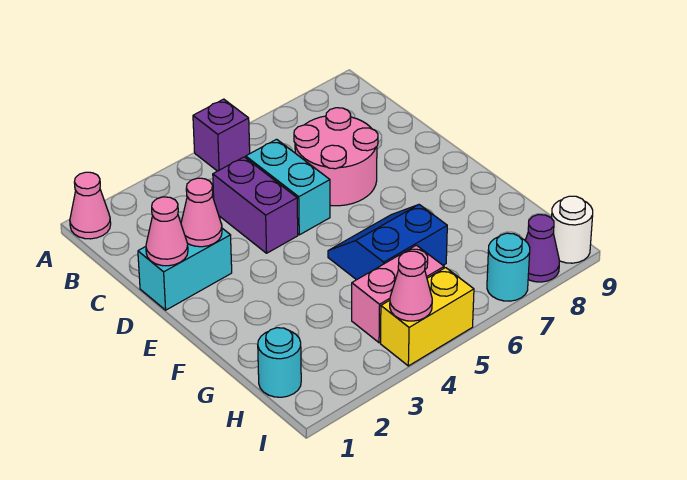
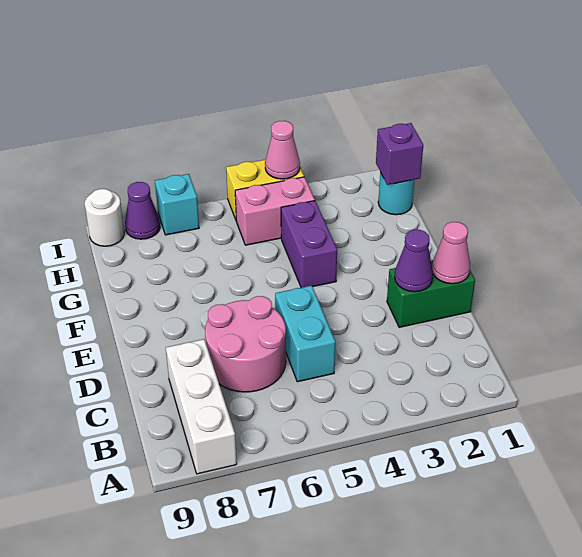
pink cone A1 level 1 -> none
purple brick A5 level 1 -> purple brick H1 level 2
none -> white brick A8:C8 level 1
purple brick C4:D4 level 1 -> purple brick F4:G4 level 1
cyan brick D1:D2 level 1 -> green brick D1:D2 level 1
pink cone D2 level 2 -> purple cone D2 level 2
blue slope F5:G6 level 1 top G -> none
cyan round brick I7 level 1 -> cyan brick I7 level 1

